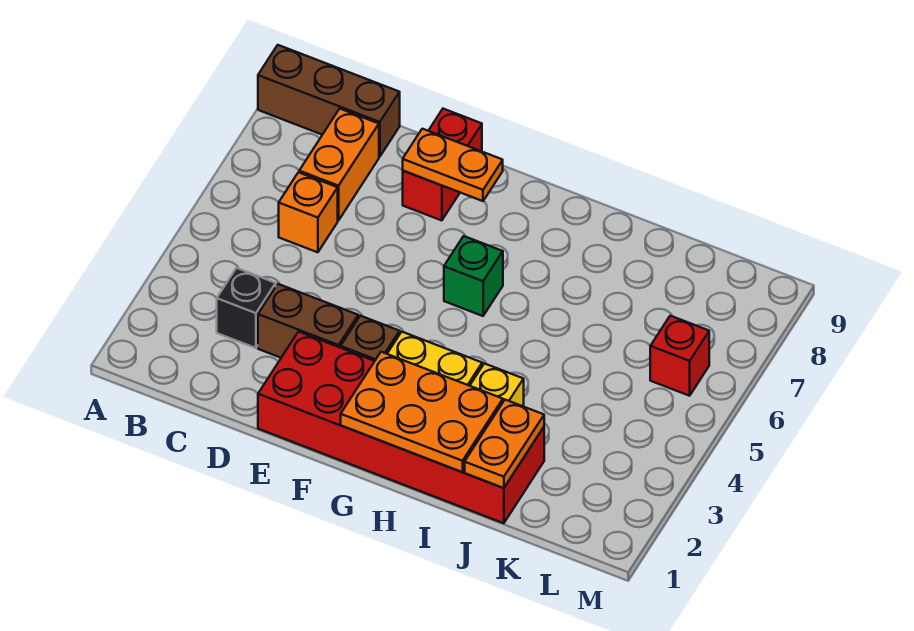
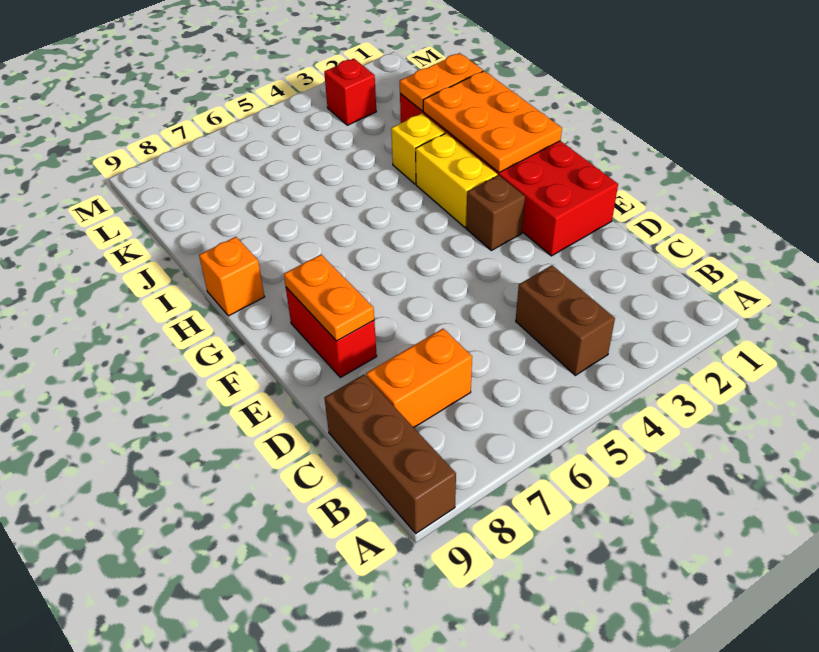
black brick C3 level 1 -> none
orange brick C6 level 1 -> orange brick H9 level 1
brown brick D3:E3 level 1 -> brown brick B4:C4 level 1
red brick E8:E9 level 1 -> red brick E8:F8 level 1
green brick G6 level 1 -> none
red brick L6 level 1 -> red brick L3 level 1

